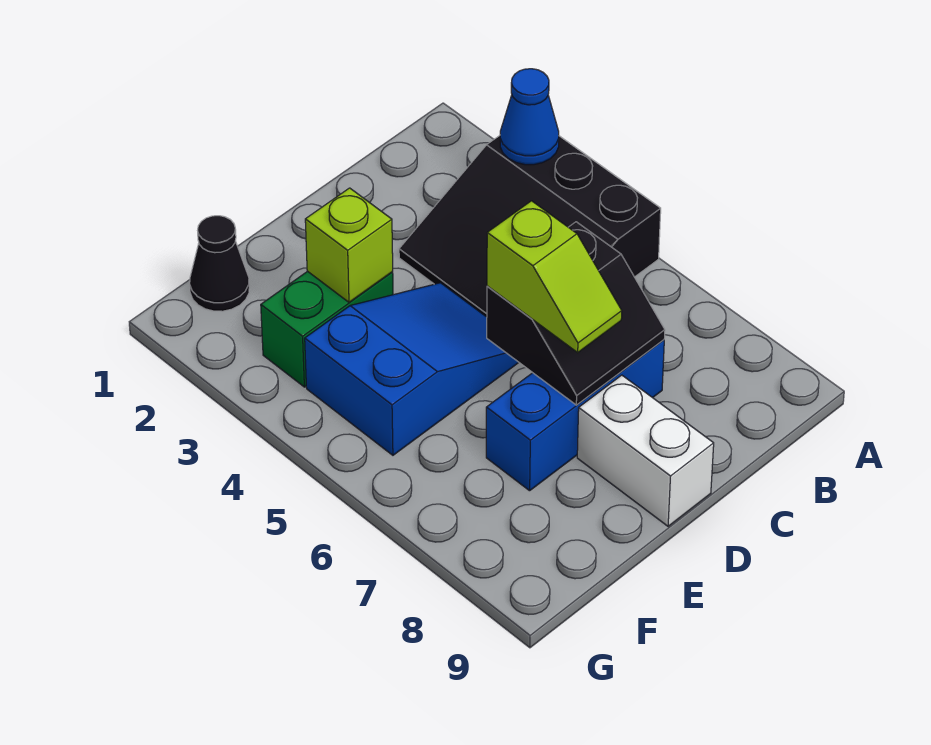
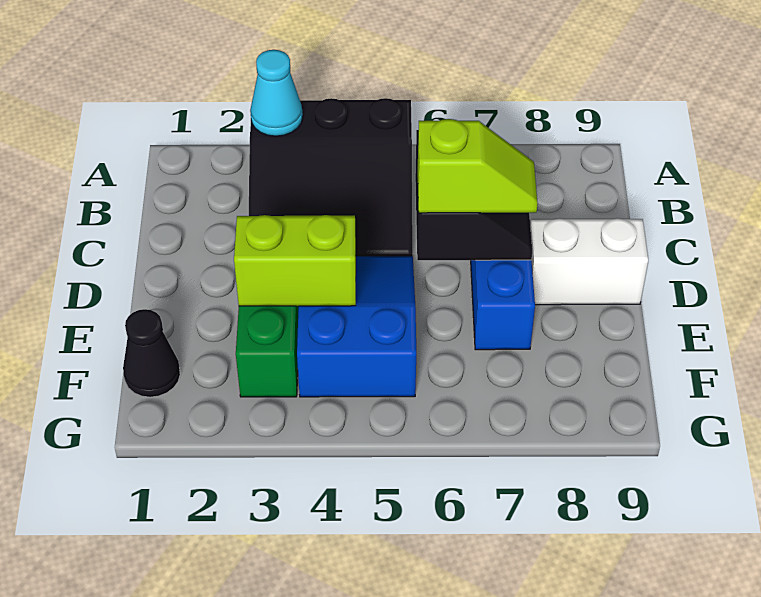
blue cone A3 level 2 -> cyan cone A3 level 2
lime brick E3 level 2 -> lime brick E3:E4 level 2

